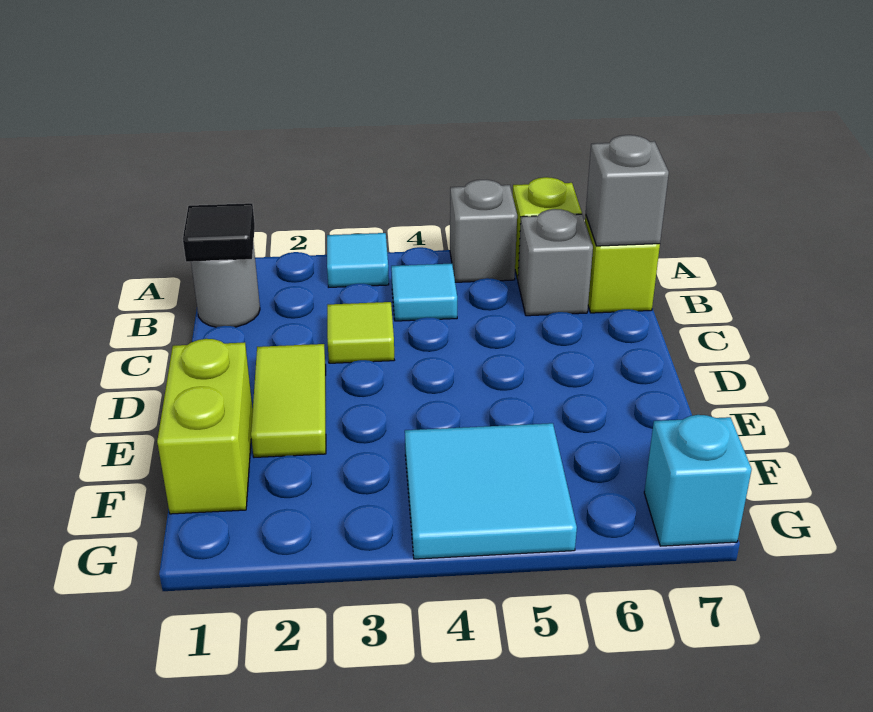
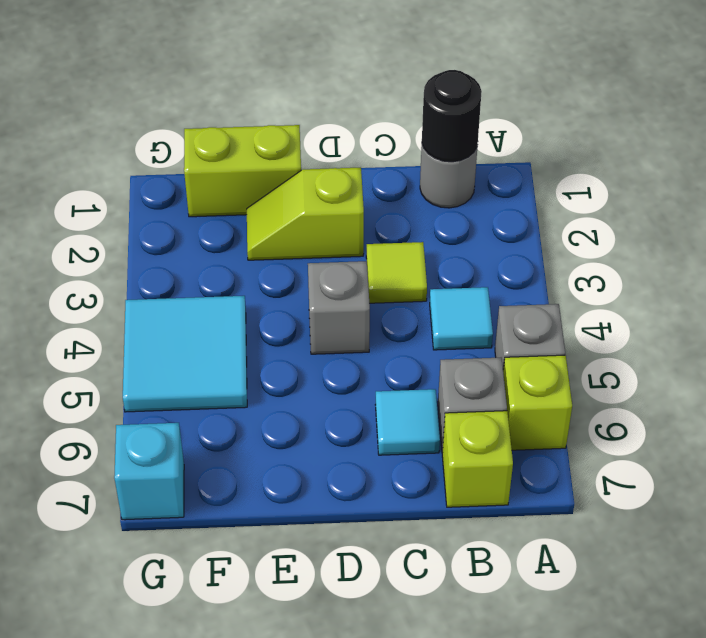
cyan tile A3 level 1 -> cyan tile C6 level 1
black tile B1 level 2 -> black round brick B1 level 2
grey brick B7 level 2 -> grey brick D4 level 1
lime tile D2:E2 level 1 -> lime slope D2:E2 level 1 top D

